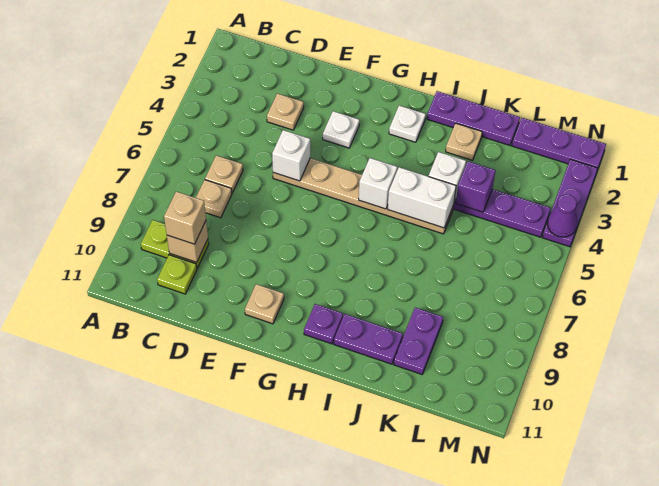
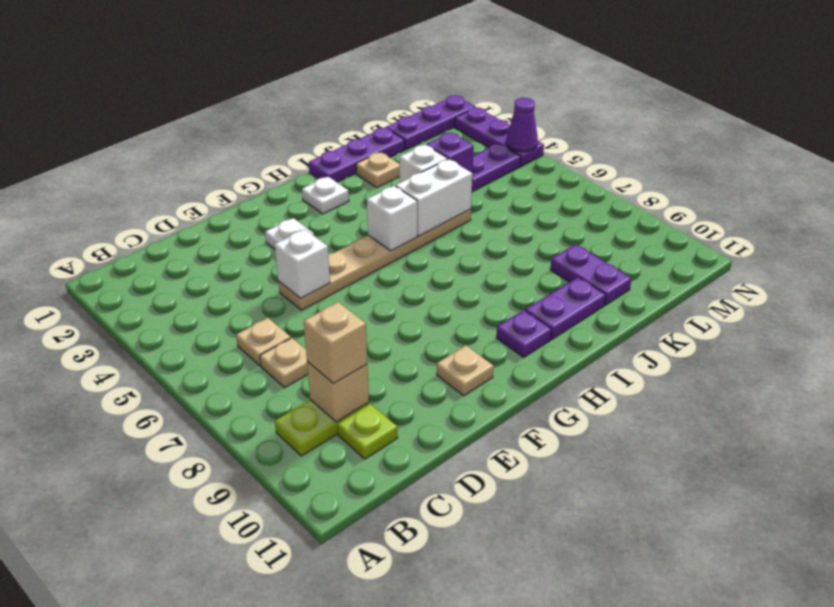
tan plate D3 level 1 -> none

